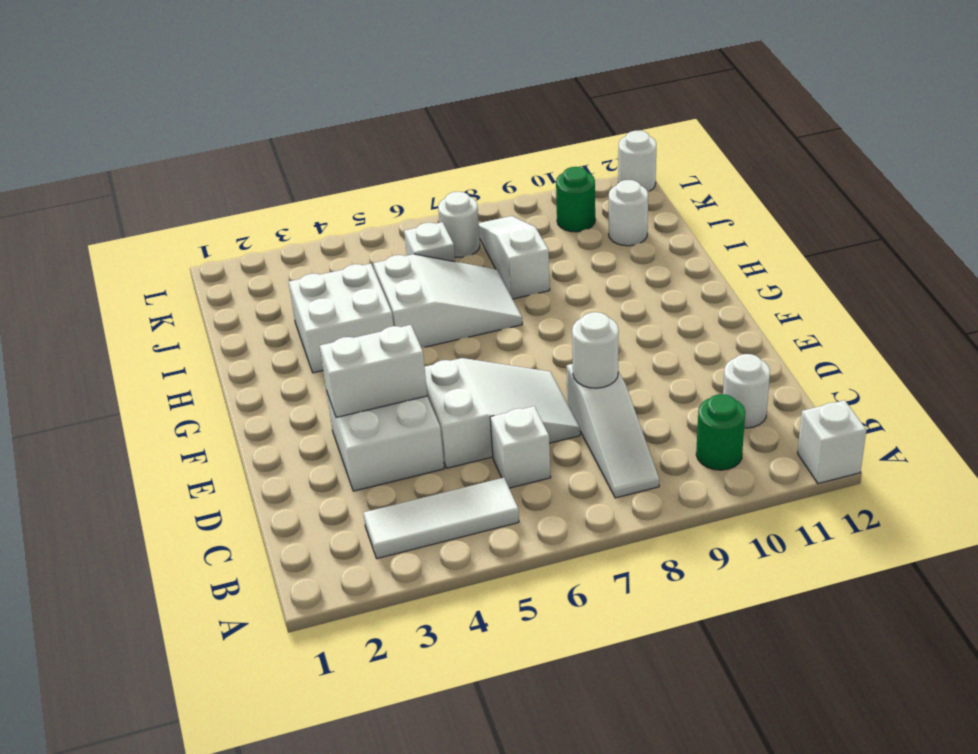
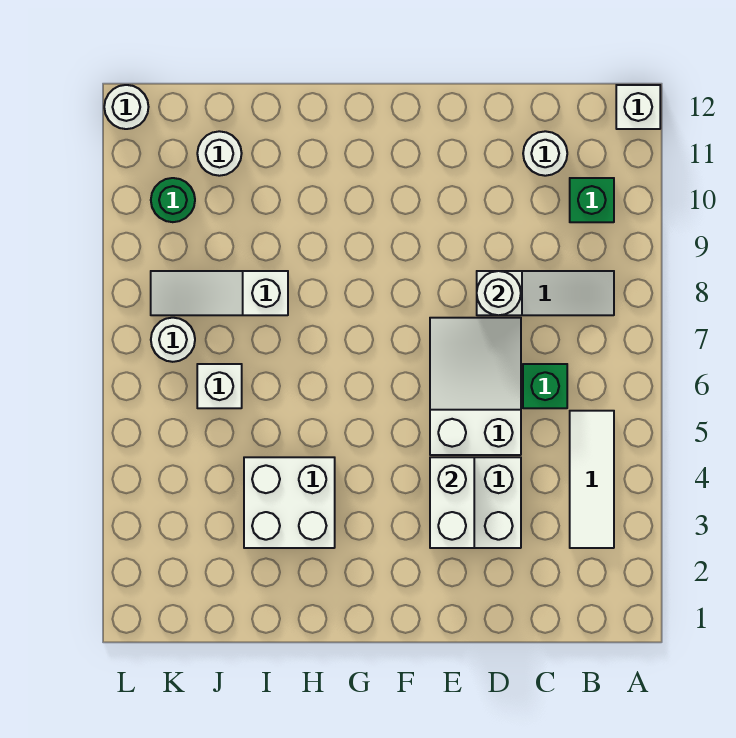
green round brick B10 level 1 -> green brick B10 level 1
white brick C6 level 1 -> green brick C6 level 1
white slope H5:I7 level 1 top 5 -> none

